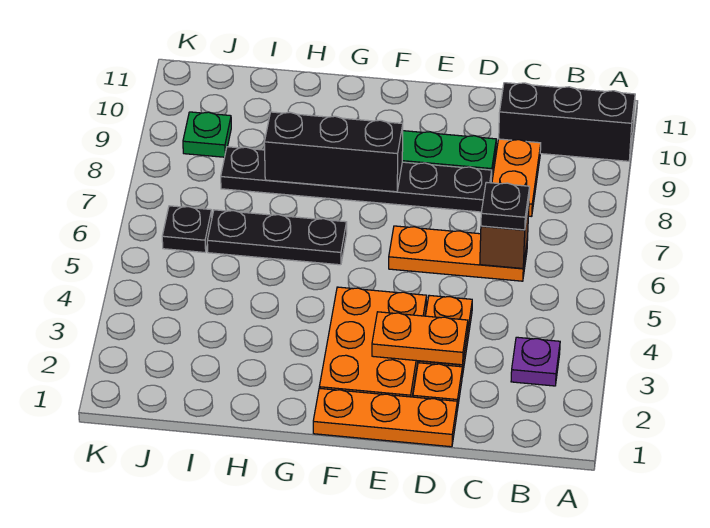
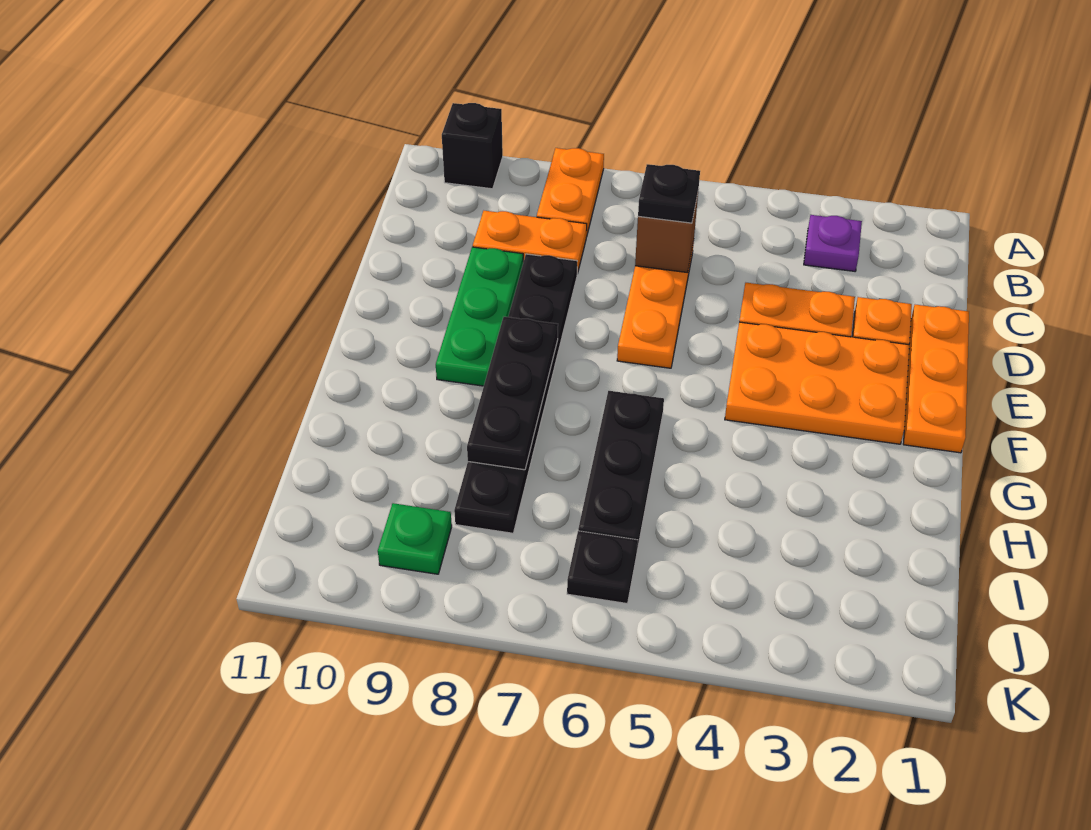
black brick A10:C10 level 1 -> black brick A10 level 1
orange plate D3:E3 level 2 -> orange plate A8:B8 level 1
black brick F8:H8 level 2 -> black plate F8:H8 level 2

